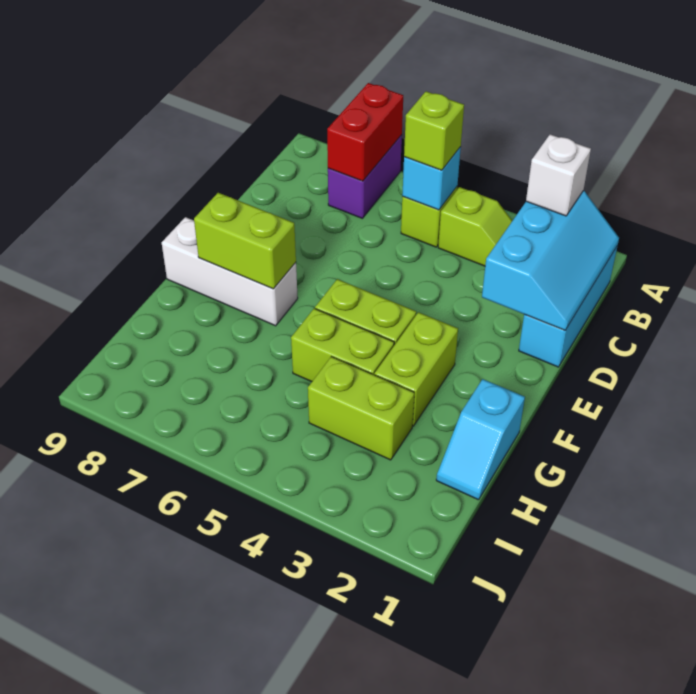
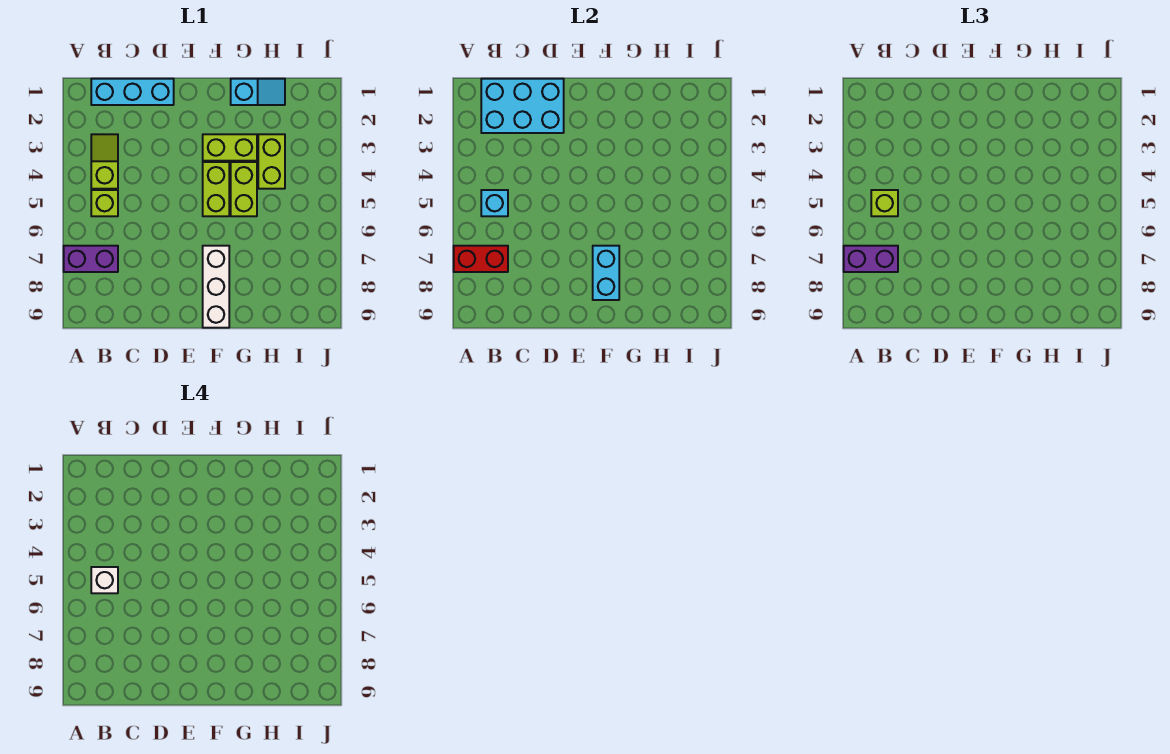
none -> purple brick A7:B7 level 3
cyan slope B1:D2 level 2 top 2 -> cyan brick B1:D2 level 2
white brick B2 level 3 -> white brick B5 level 4
lime brick F7:F8 level 2 -> cyan brick F7:F8 level 2

